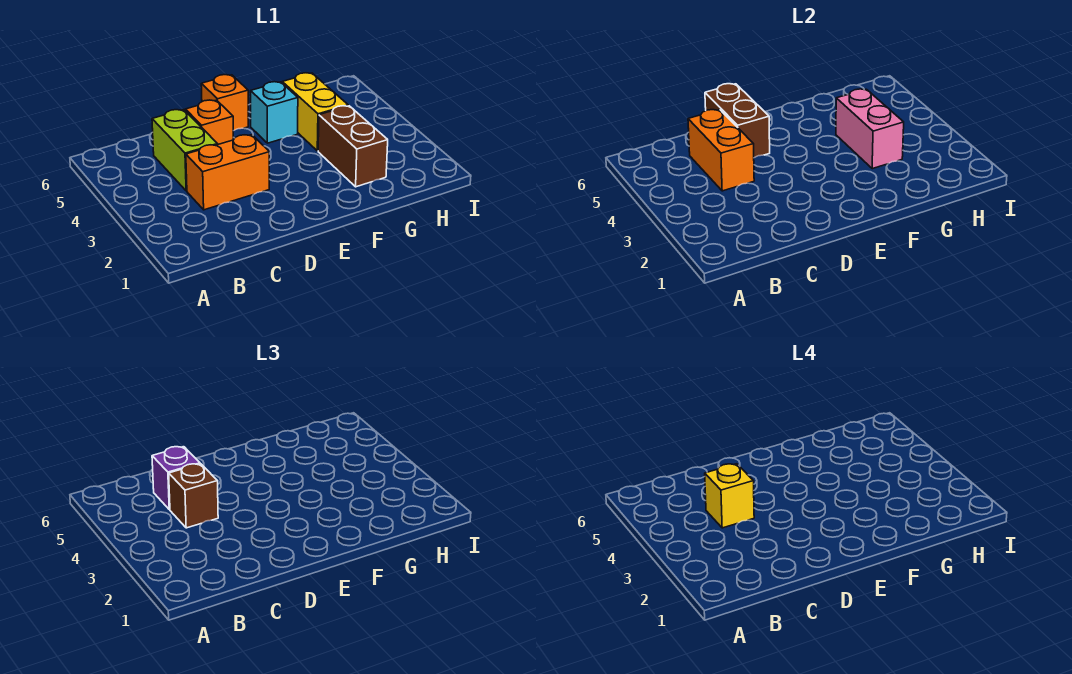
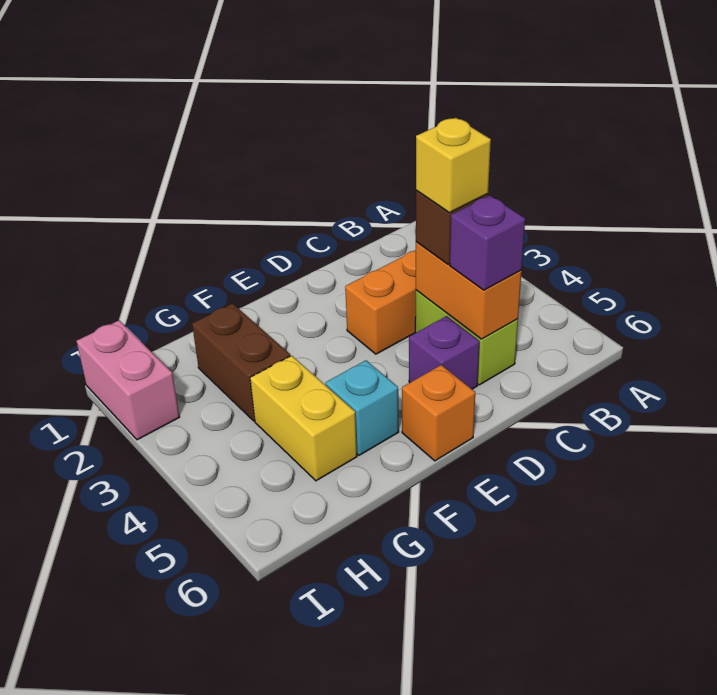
orange brick D5 level 1 -> purple brick D5 level 1
brown brick D5:D6 level 2 -> none
pink brick G3:G4 level 2 -> pink brick I1:I2 level 1

